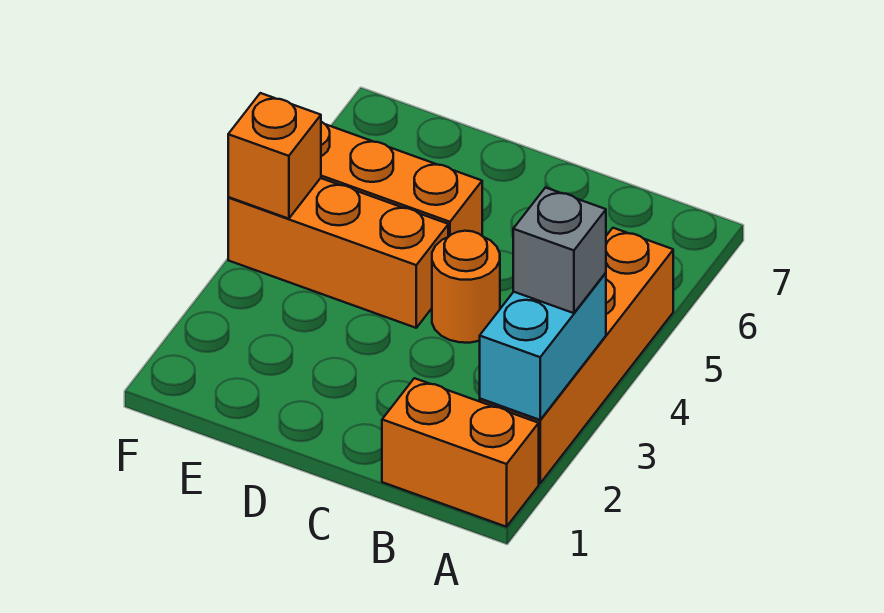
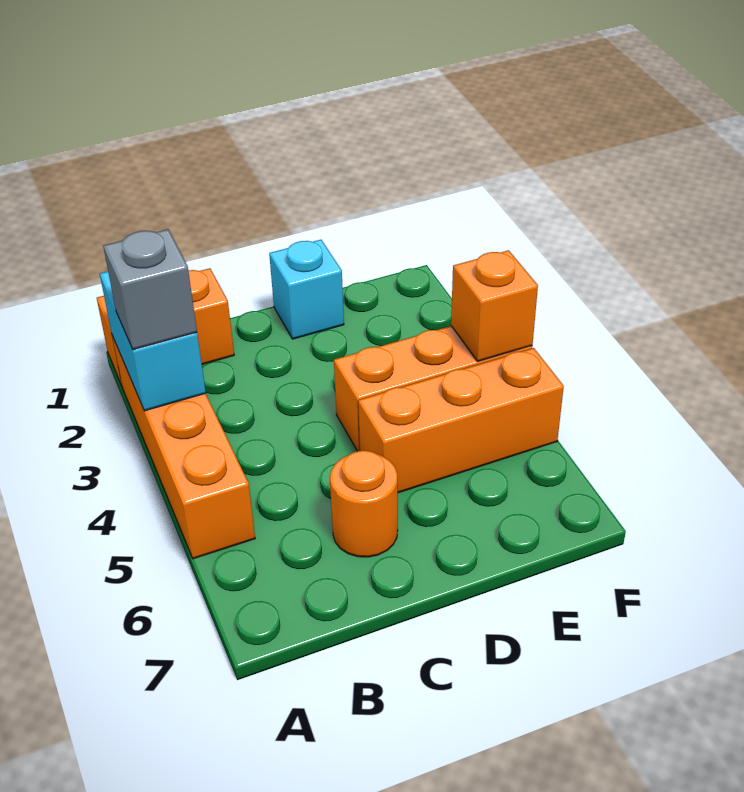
orange round brick C4 level 1 -> orange round brick C6 level 1
none -> cyan brick D1 level 1

